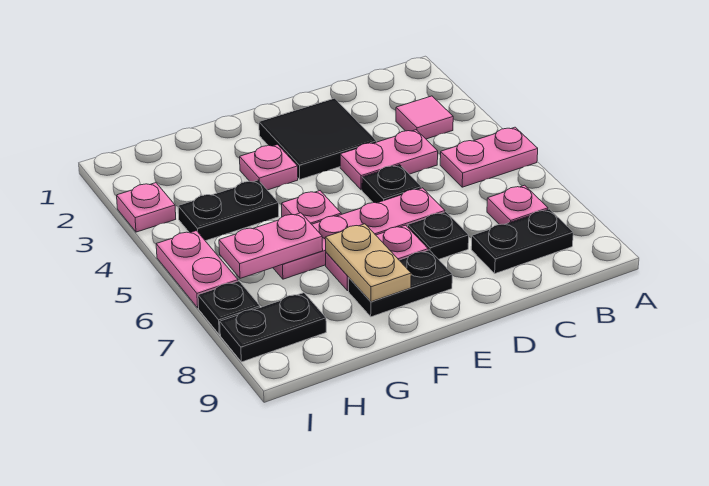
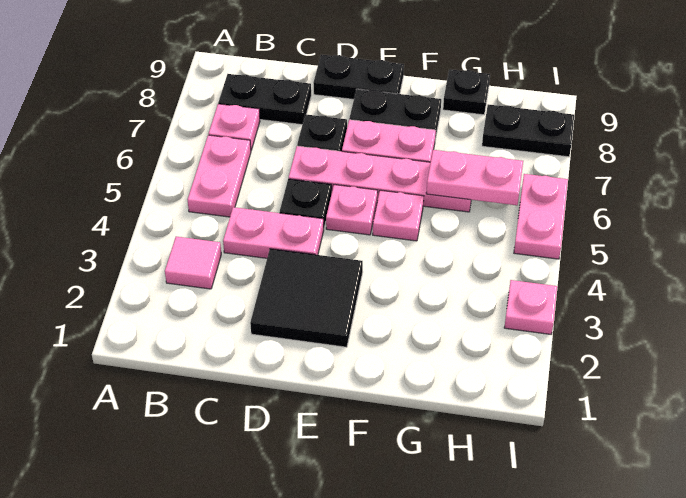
pink plate A5:B5 level 1 -> pink plate B5:B6 level 1
pink plate F3 level 1 -> pink plate E5 level 1
tan plate F7:F8 level 2 -> none
black plate G4:H4 level 1 -> black plate D9:E9 level 1
black plate I7 level 1 -> black plate G9 level 1

